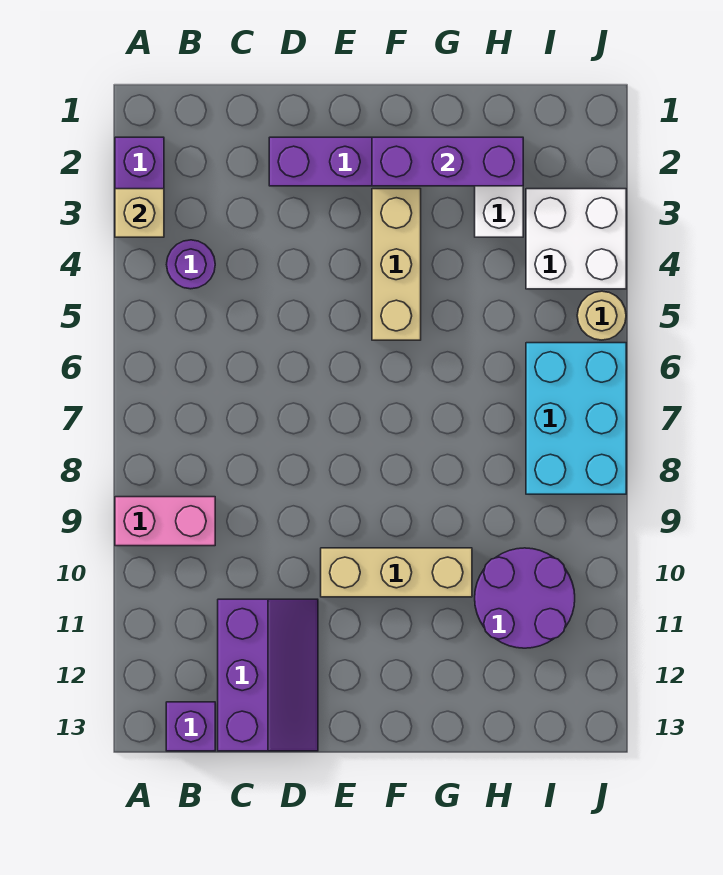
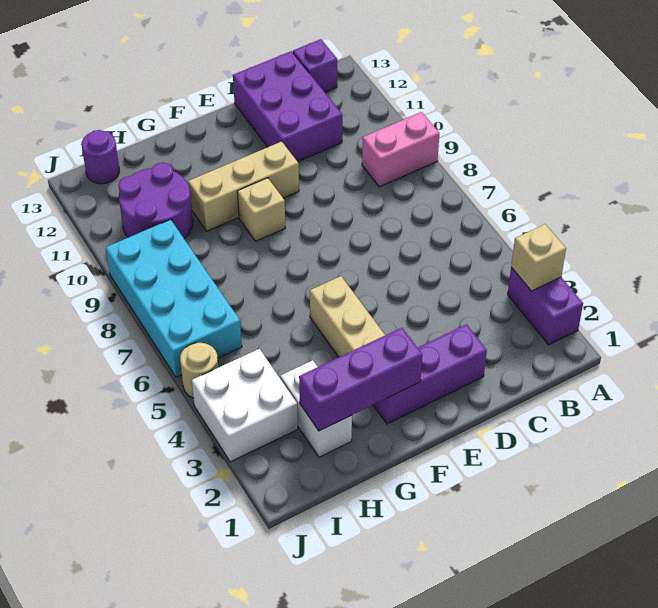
purple round brick B4 level 1 -> purple round brick I13 level 1
purple slope C11:D13 level 1 top C -> purple brick C11:D13 level 1
none -> tan brick F9 level 1
cyan brick I6:J8 level 1 -> cyan brick I6:J9 level 1

